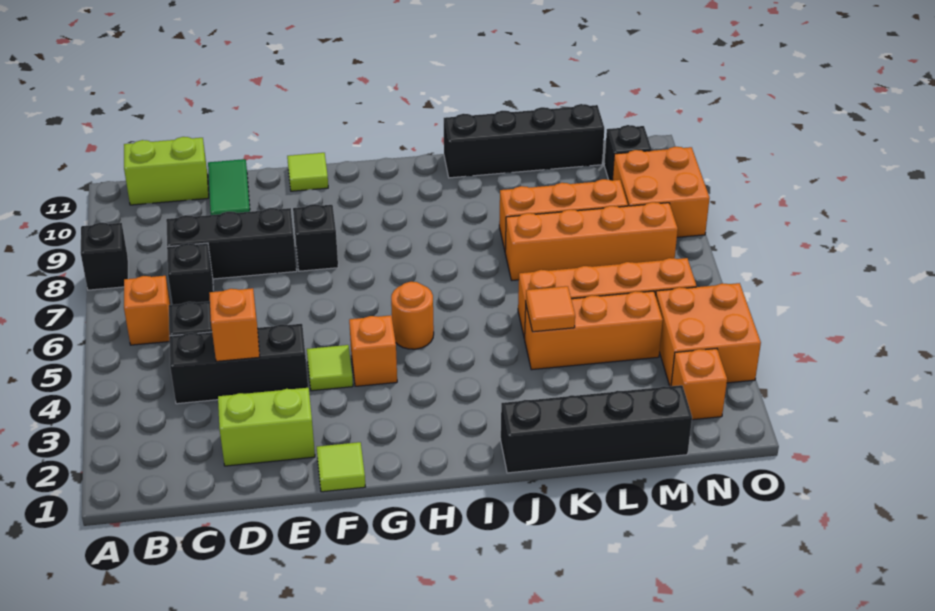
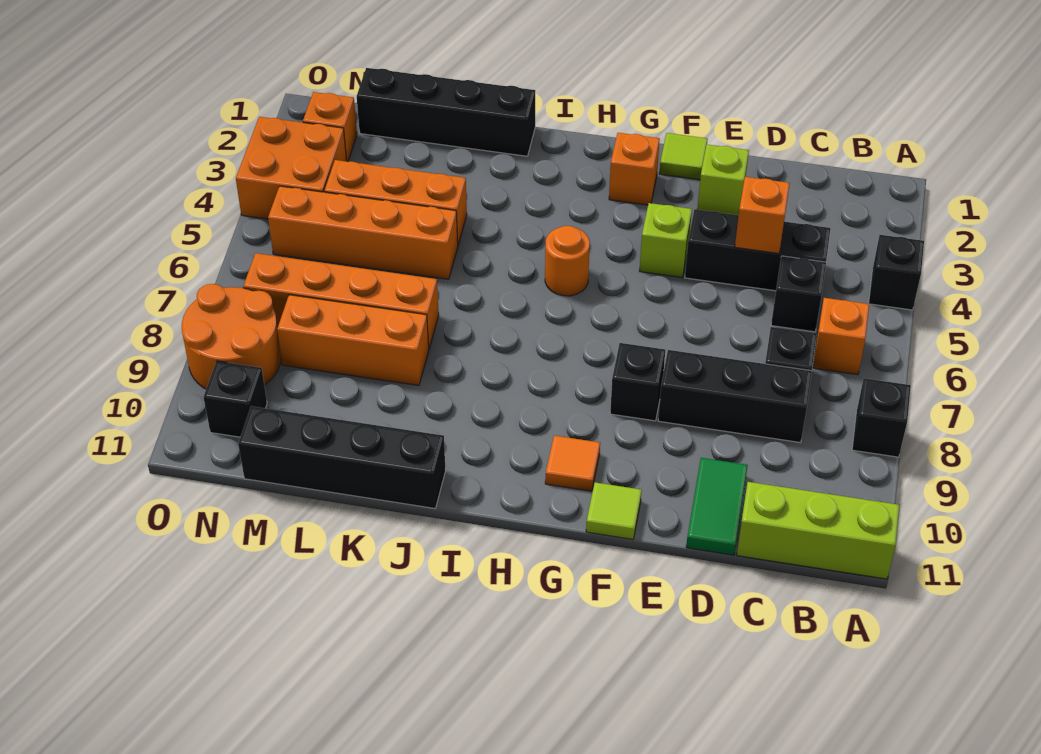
none -> black brick A4 level 1
lime brick B11:C11 level 1 -> lime brick A11:C11 level 1
lime brick D2:E2 level 1 -> lime brick E2 level 1
lime tile F4 level 1 -> lime brick F4 level 1
orange brick G4 level 1 -> orange brick G2 level 1
orange tile K4 level 2 -> orange tile G10 level 1
orange brick N8:O9 level 1 -> orange round brick N8:O9 level 1

